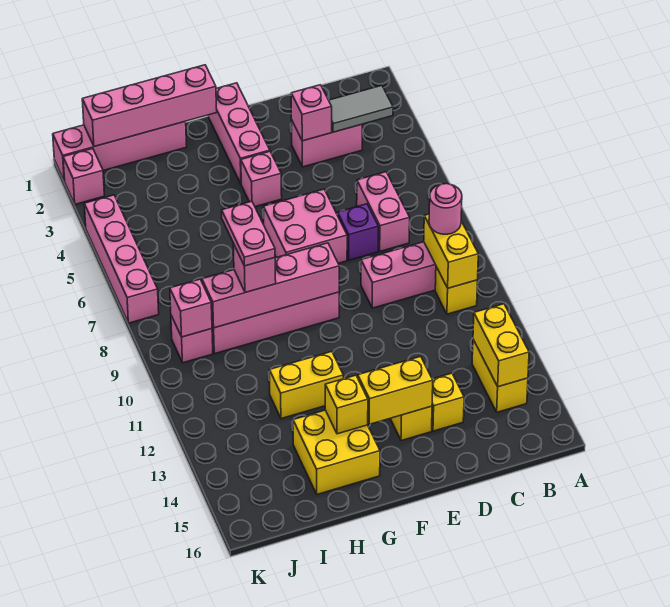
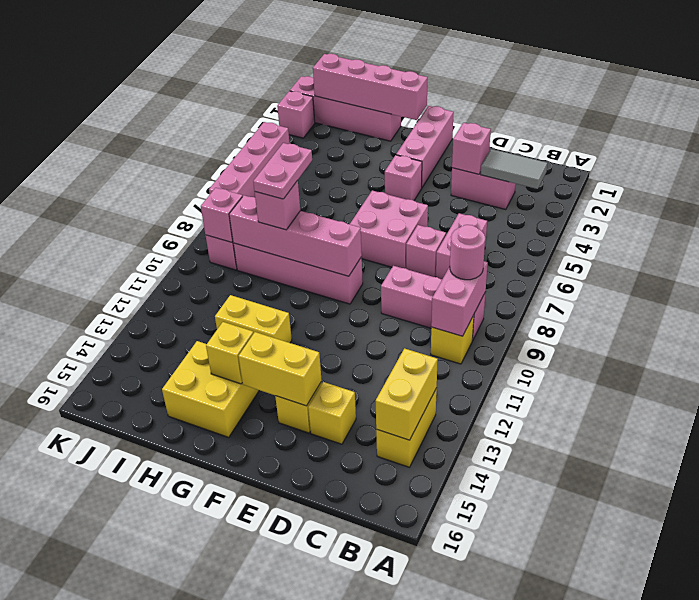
yellow brick B9:B10 level 2 -> pink brick B9:B10 level 2
purple brick D7 level 1 -> pink brick D7 level 1

